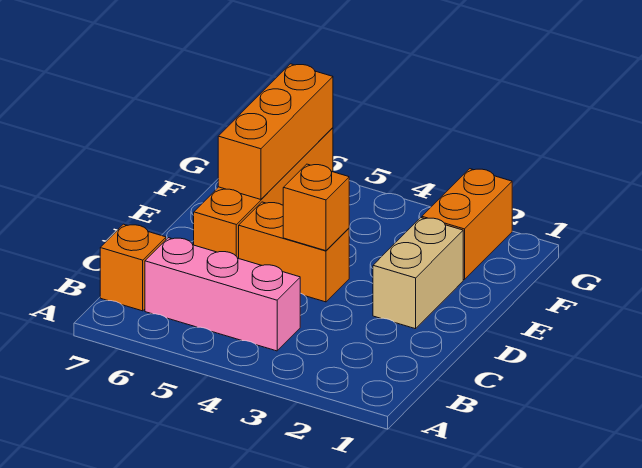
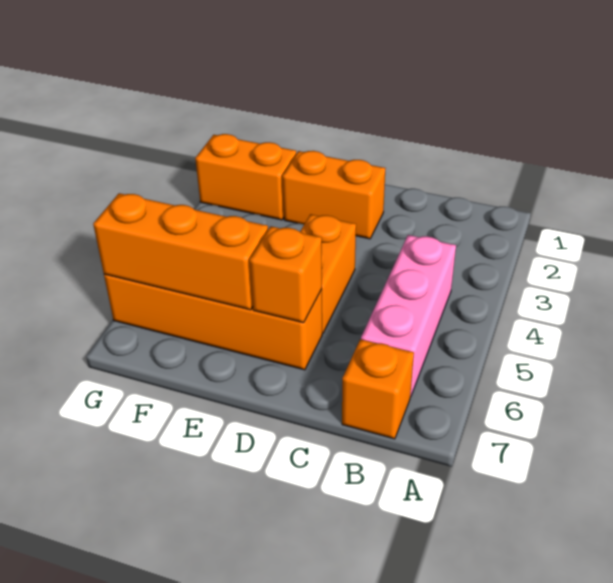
tan brick D2:E2 level 1 -> orange brick D2:E2 level 1
orange brick D4 level 2 -> orange brick D6 level 2

